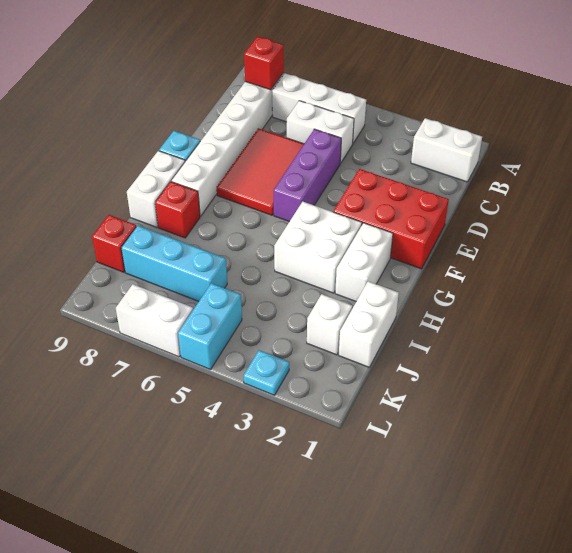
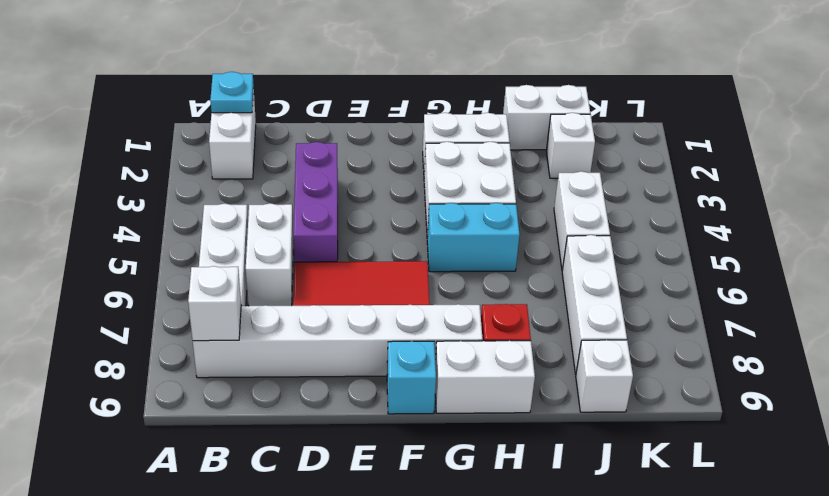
red brick B8 level 2 -> white brick B8 level 2
purple brick D5:F5 level 1 -> purple brick D3:D5 level 1
red brick E1:F3 level 1 -> none
cyan brick J6:J8 level 1 -> white brick J6:J8 level 1
red brick J9 level 1 -> white brick J9 level 1
cyan brick K5:L5 level 1 -> cyan brick G5:H5 level 1
cyan plate L3 level 1 -> cyan plate B1 level 2
white brick L6:L7 level 1 -> white brick J4:J5 level 1

